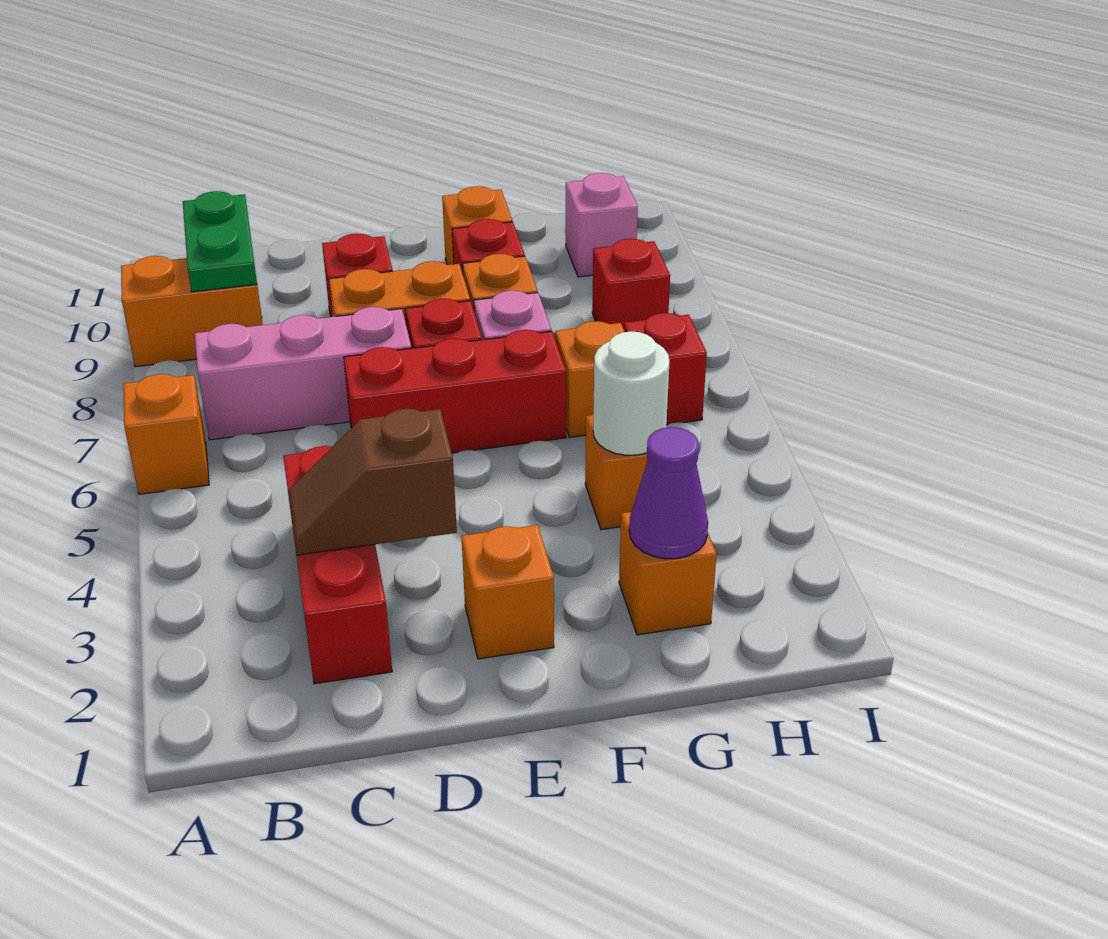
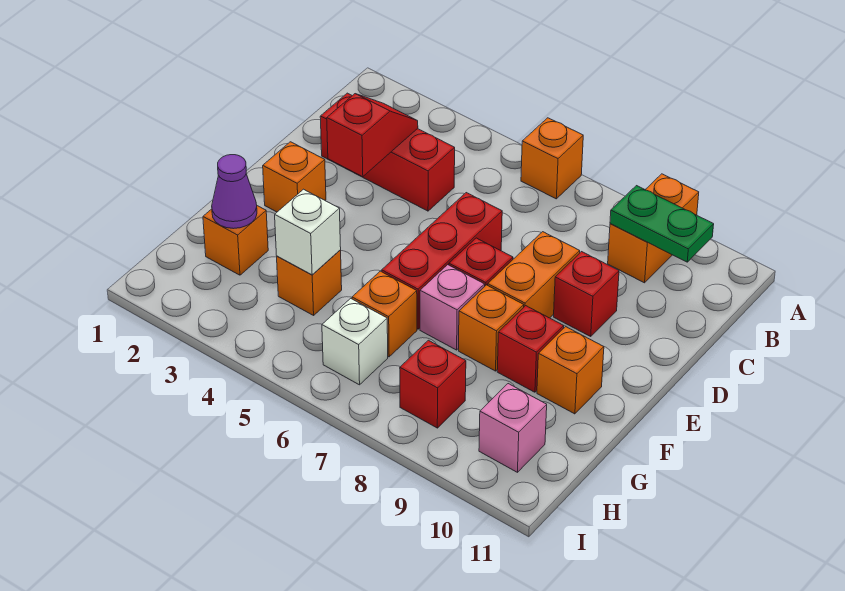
pink brick B7:D7 level 1 -> none
brown slope C3:D3 level 2 top D -> red slope C3:D3 level 2 top D
white round brick G4 level 2 -> white brick G4 level 2
red brick H6 level 1 -> white brick H6 level 1

